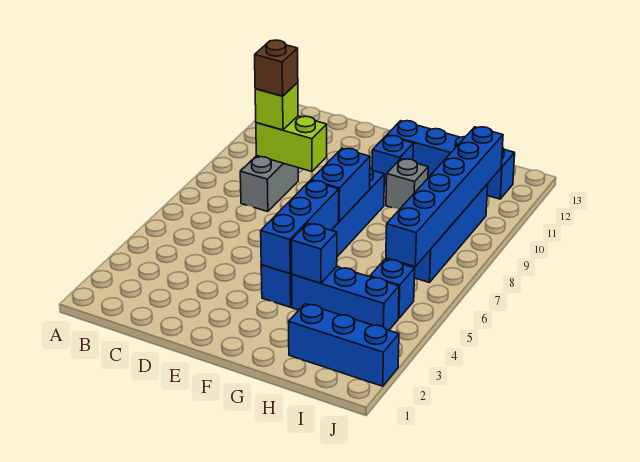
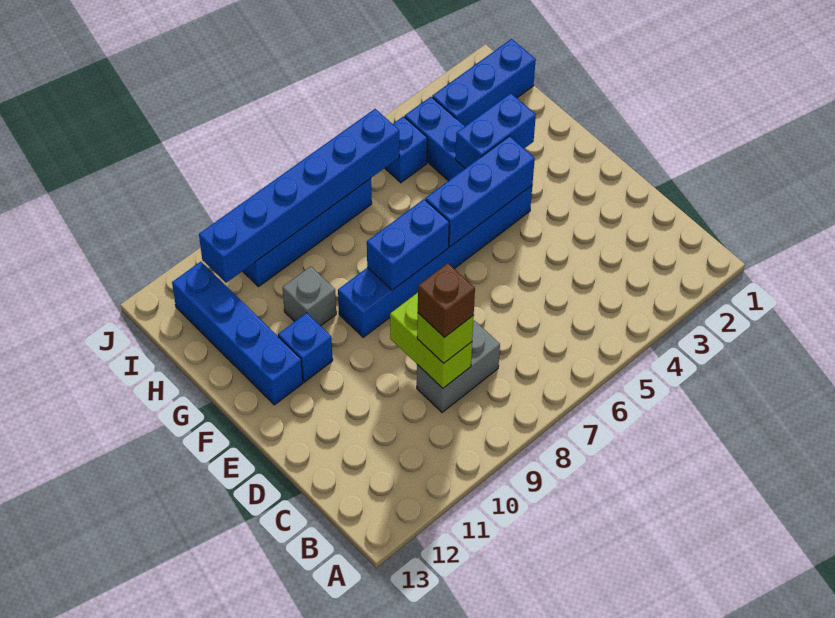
blue brick G4 level 2 -> blue brick G3:G4 level 2
blue brick H2:J2 level 1 -> blue brick I1:I3 level 1

